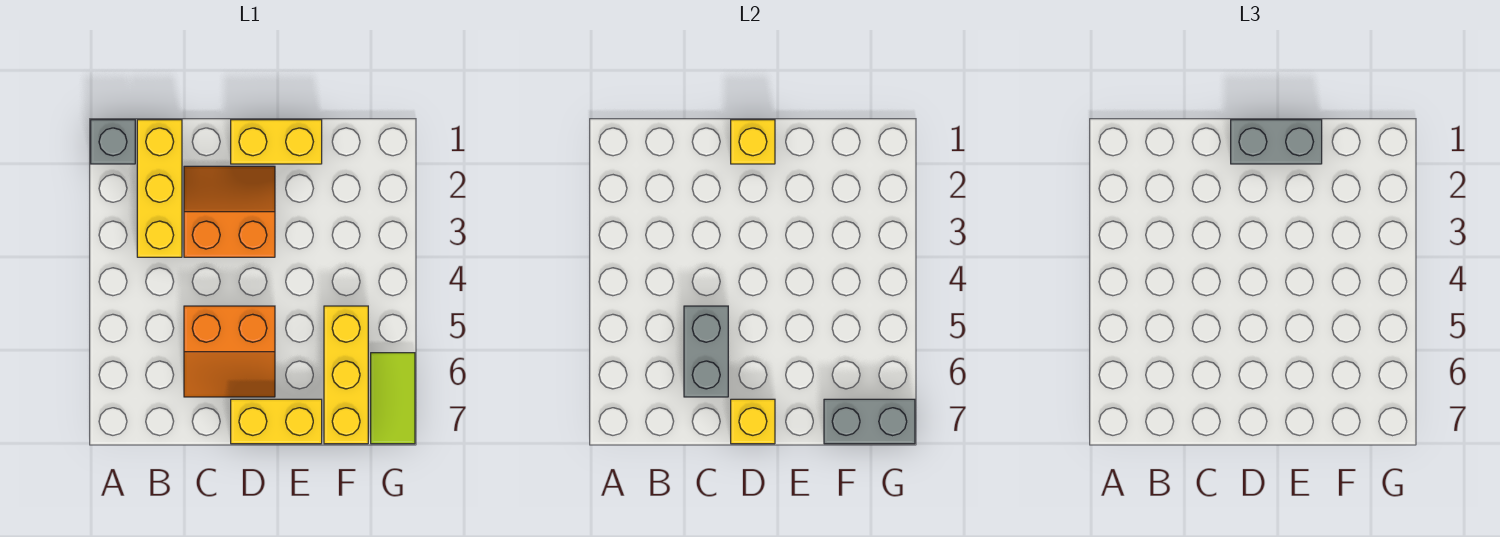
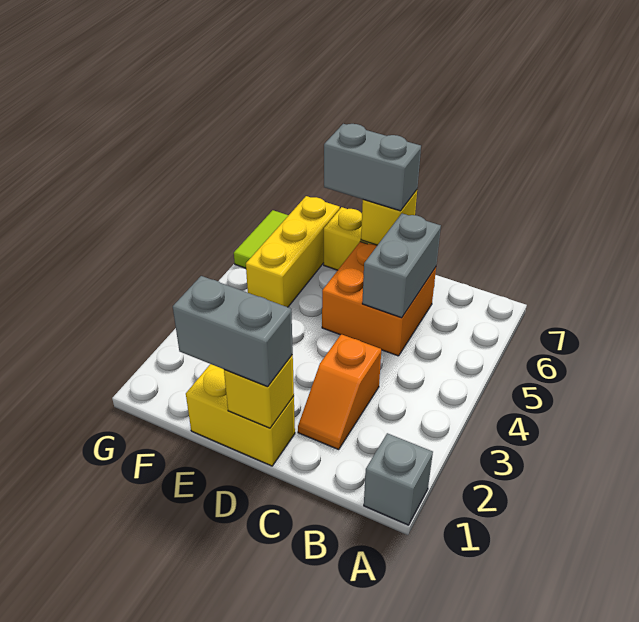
yellow brick B1:B3 level 1 -> none
orange slope C2:D3 level 1 top 3 -> orange slope C2:C3 level 1 top 3
orange slope C5:D6 level 1 top 5 -> orange brick C5:D6 level 1
grey brick F7:G7 level 2 -> grey brick D7:E7 level 3

